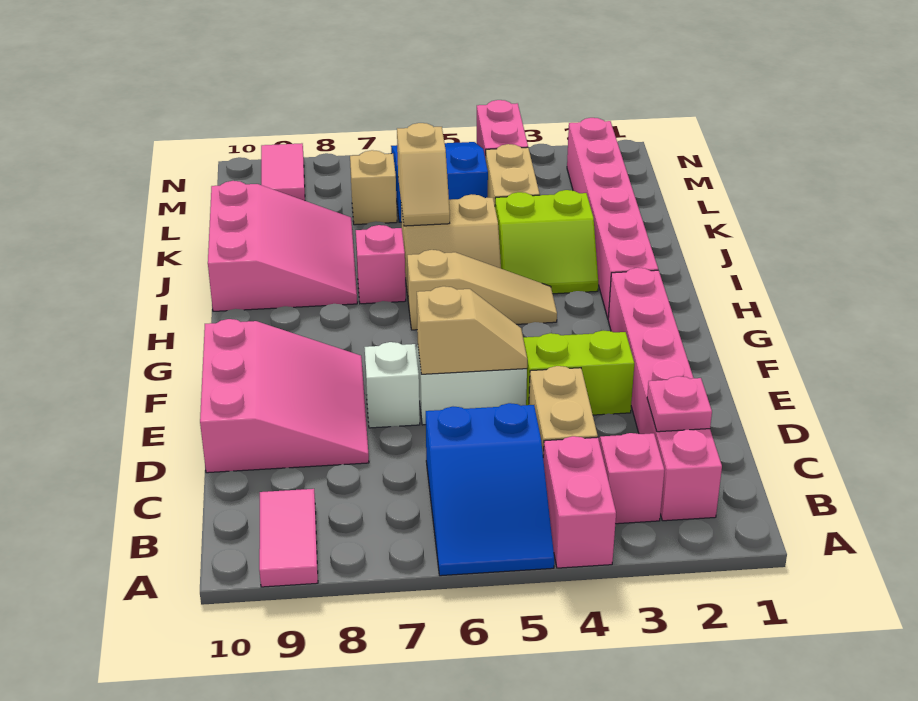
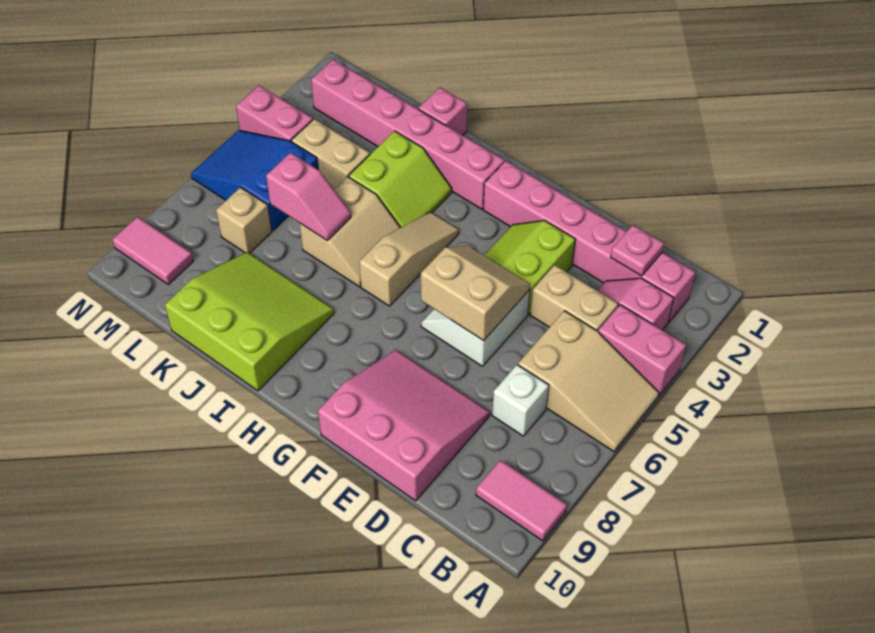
blue slope A5:C6 level 1 top C -> tan slope A5:C6 level 1 top C
tan slope E5:E6 level 2 top 6 -> tan slope E5:F6 level 2 top 6
white brick E7 level 1 -> white brick C7 level 1
pink brick I7 level 1 -> pink brick J1 level 1
pink slope I8:K10 level 1 top 10 -> lime slope I8:K10 level 1 top 10
tan slope J6:K6 level 2 top K -> pink slope J6:K6 level 2 top K

